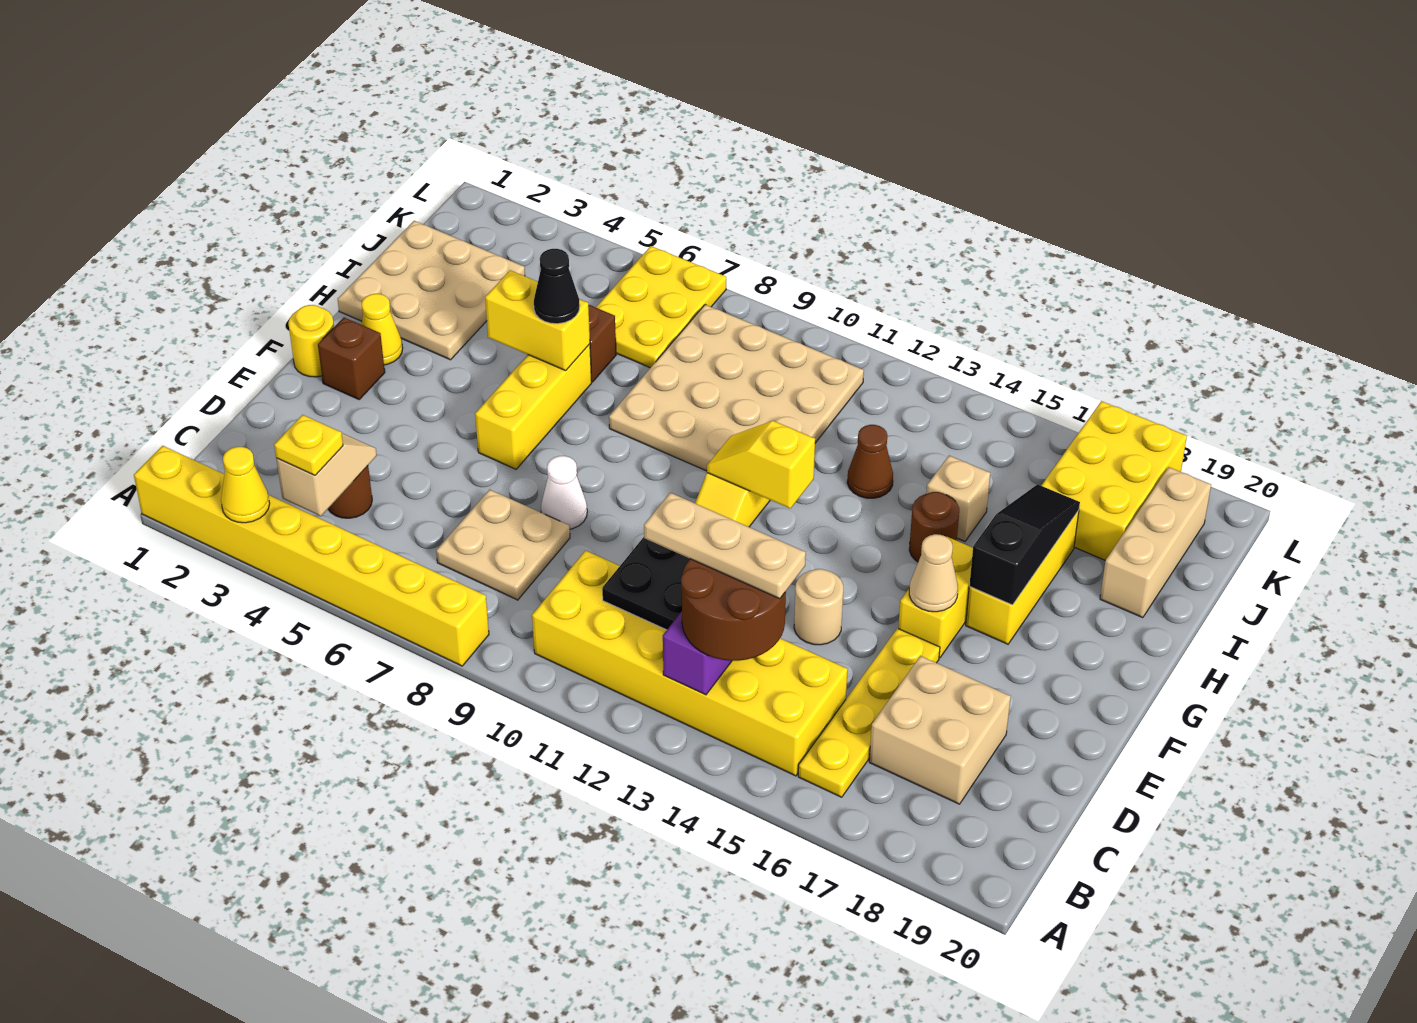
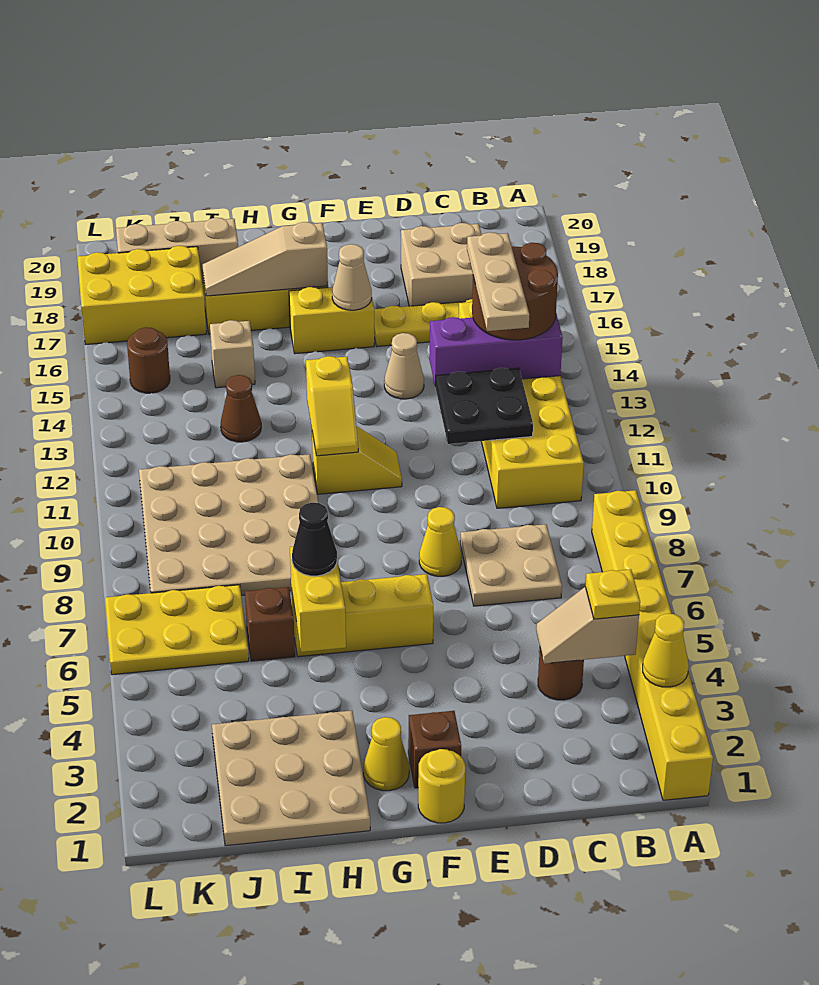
white cone E8 level 1 -> yellow cone E8 level 1
tan round brick E14 level 1 -> tan cone E14 level 1
black slope G17:I17 level 2 top G -> tan slope G17:I17 level 2 top G
brown round brick H15 level 1 -> brown round brick K15 level 1

